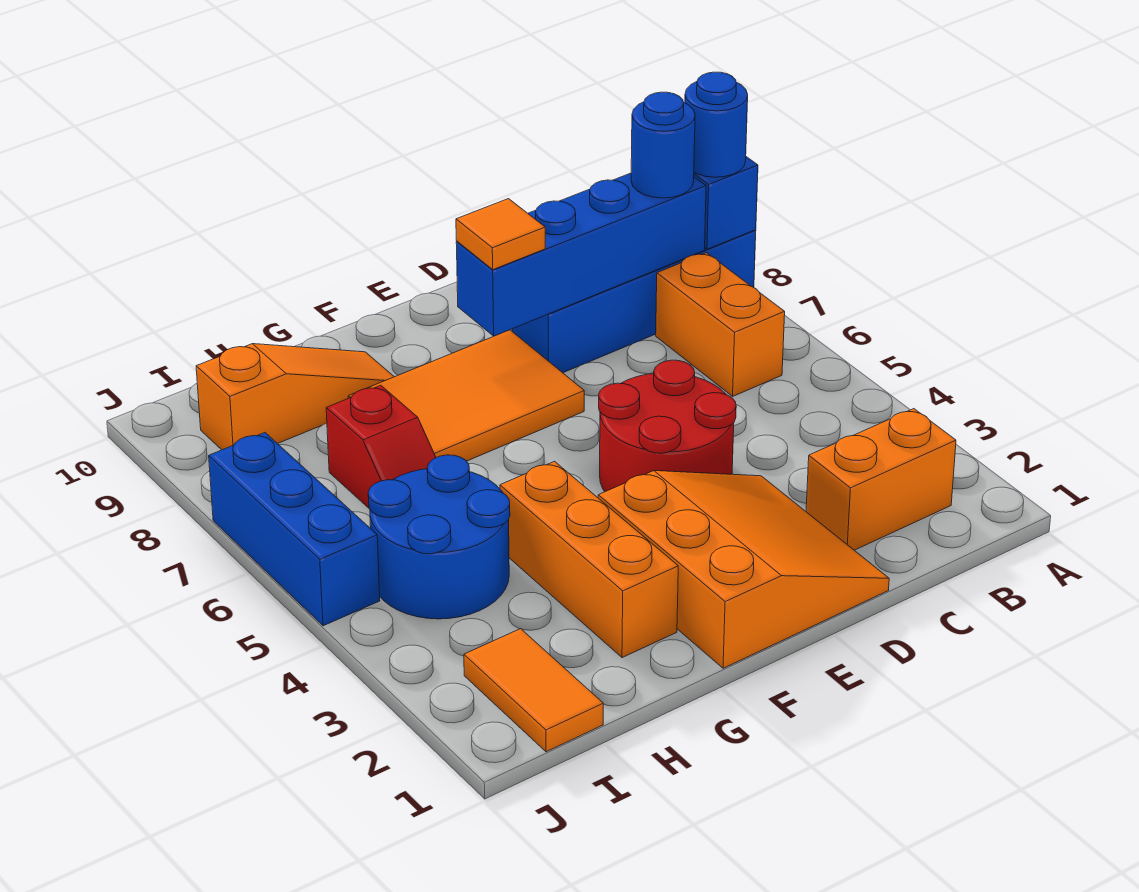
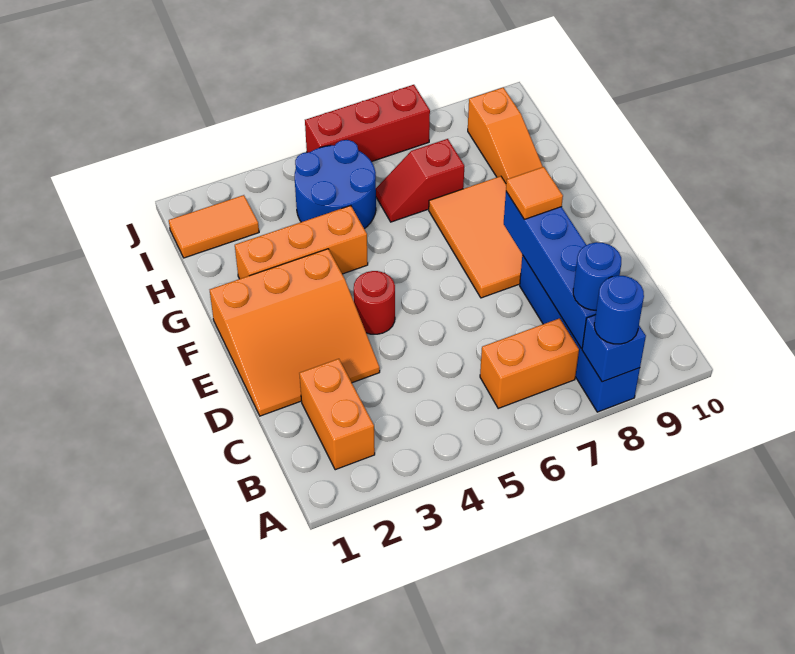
red round brick D4:E5 level 1 -> red round brick E4 level 1
blue brick J5:J7 level 1 -> red brick J5:J7 level 1

